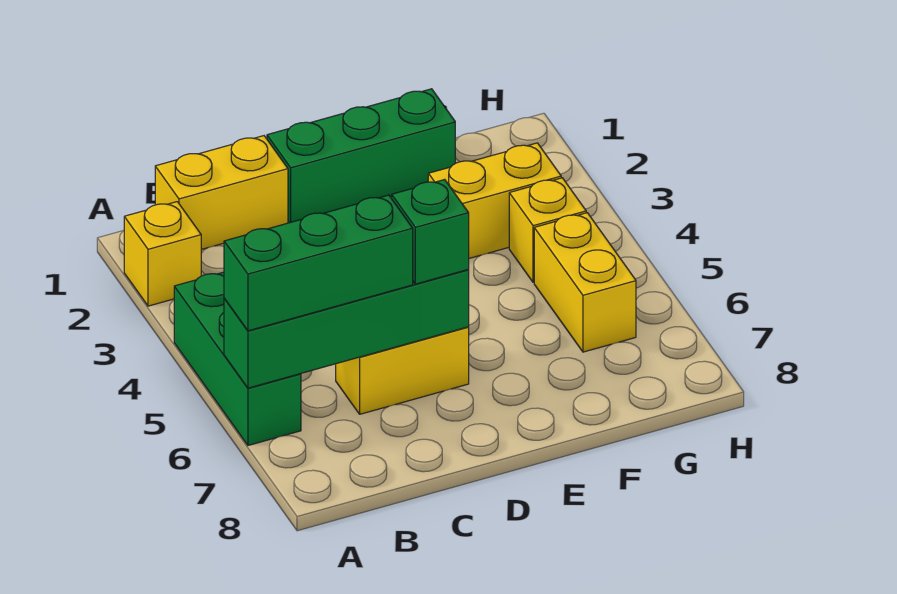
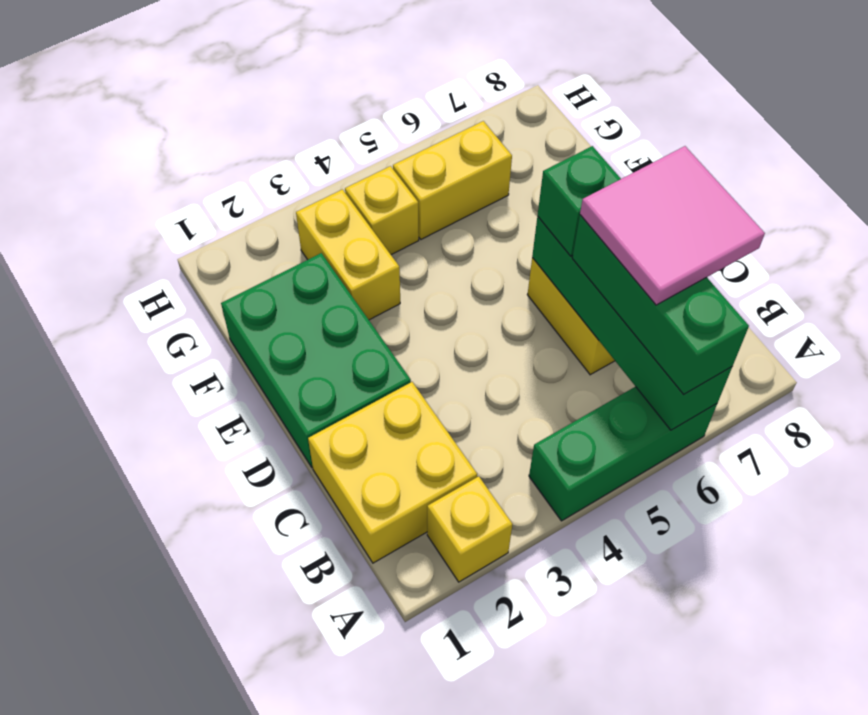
yellow brick B1:C1 level 1 -> yellow brick B1:C2 level 1
none -> pink tile B6:C7 level 4
green brick D1:F1 level 1 -> green brick D1:F2 level 1

